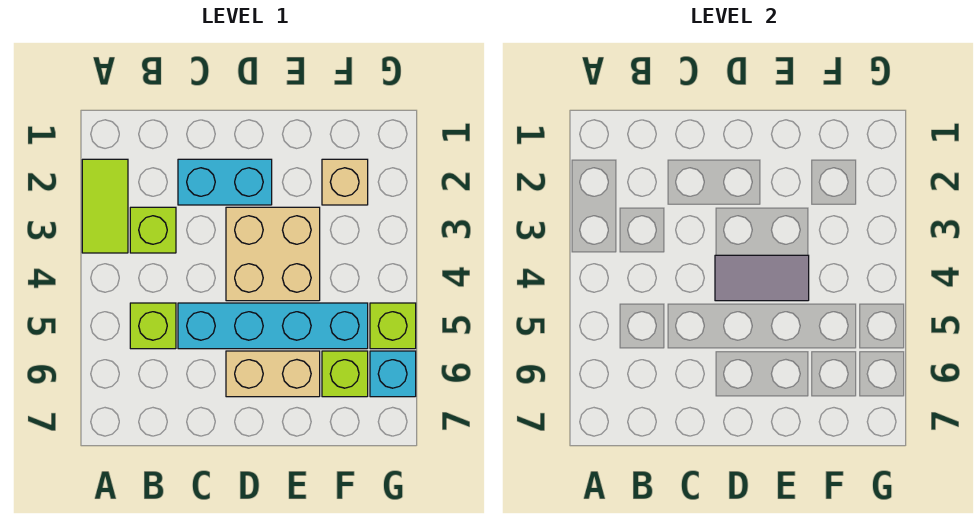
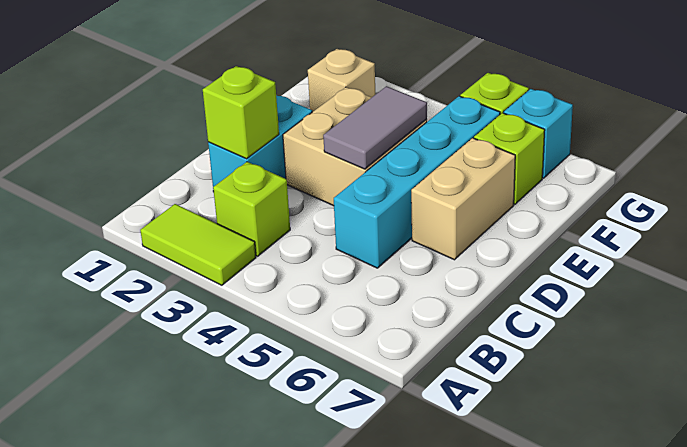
lime brick B5 level 1 -> lime brick C2 level 2

